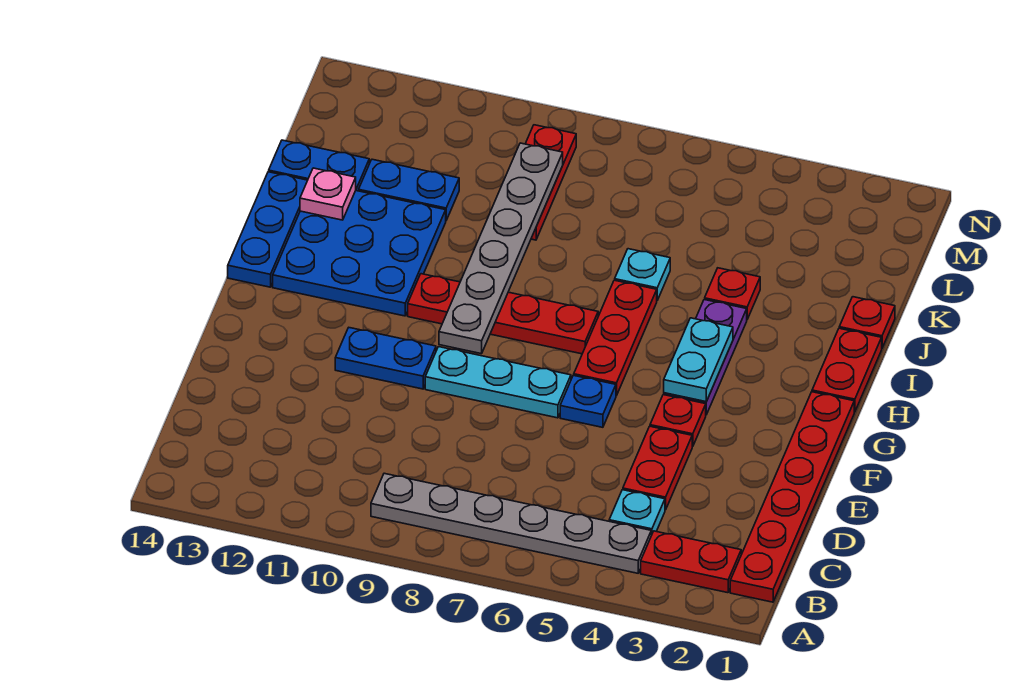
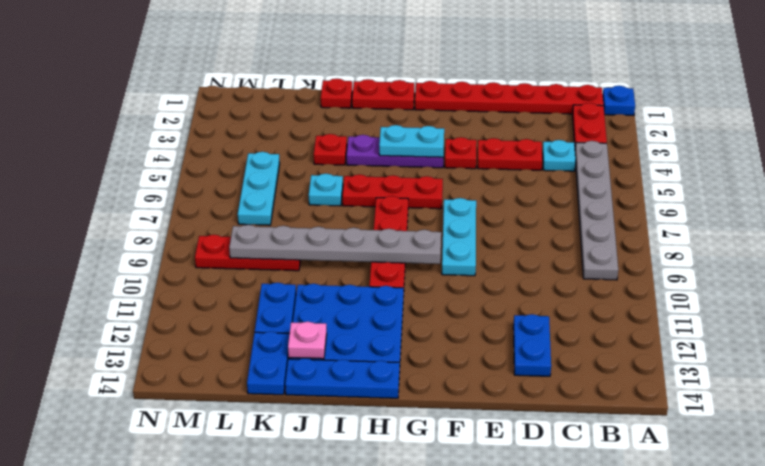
blue plate F6 level 1 -> blue plate A1 level 1
blue plate F10:F11 level 1 -> blue plate D12:D13 level 1
none -> cyan plate L5:L7 level 1

